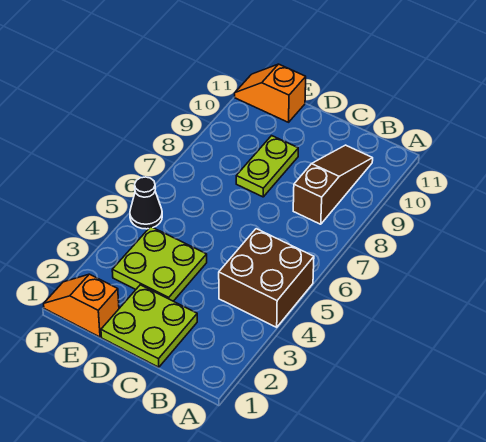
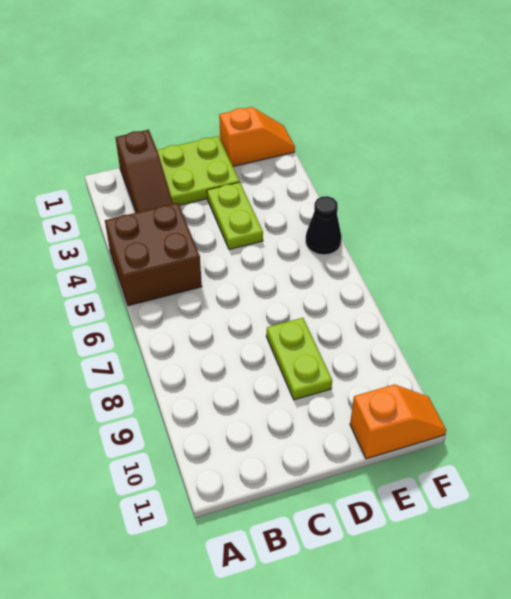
brown slope B8:B10 level 1 top 8 -> brown slope B1:B3 level 1 top 1
lime plate D3:E4 level 1 -> lime plate D3:D4 level 1

